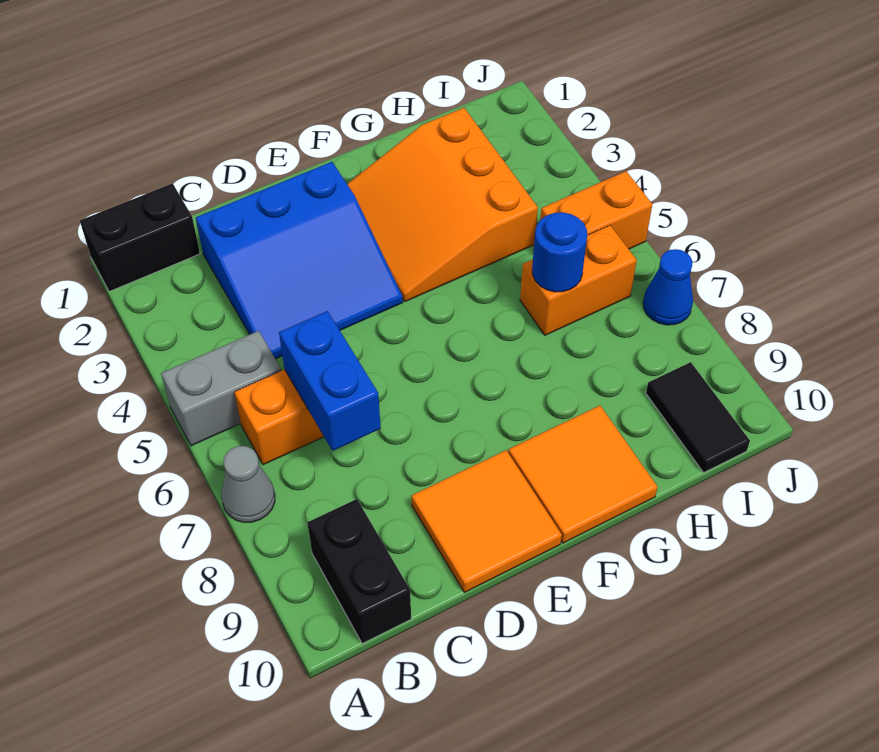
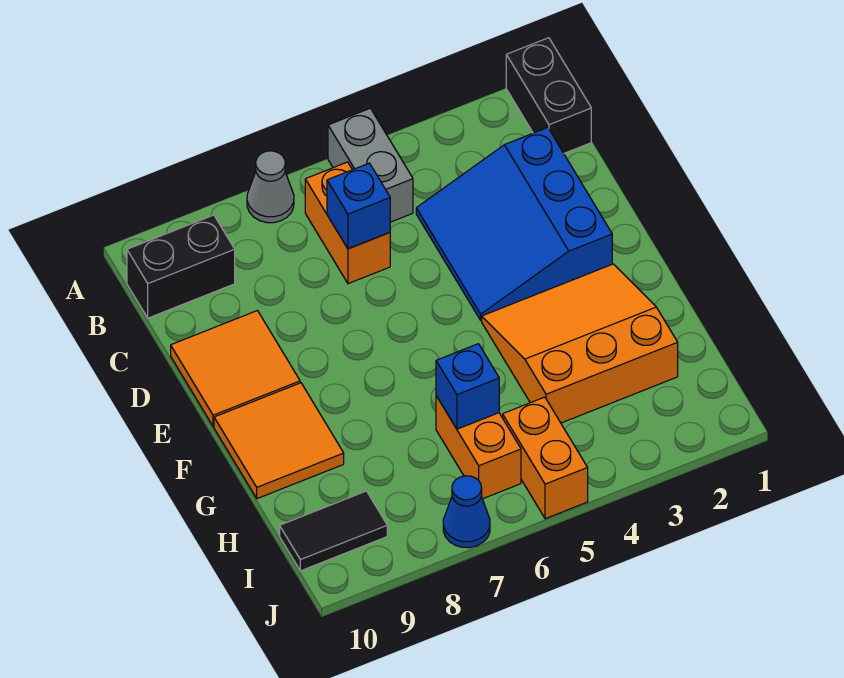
blue brick C6:C7 level 2 -> blue brick C6 level 2
blue round brick H6 level 2 -> blue brick H6 level 2

